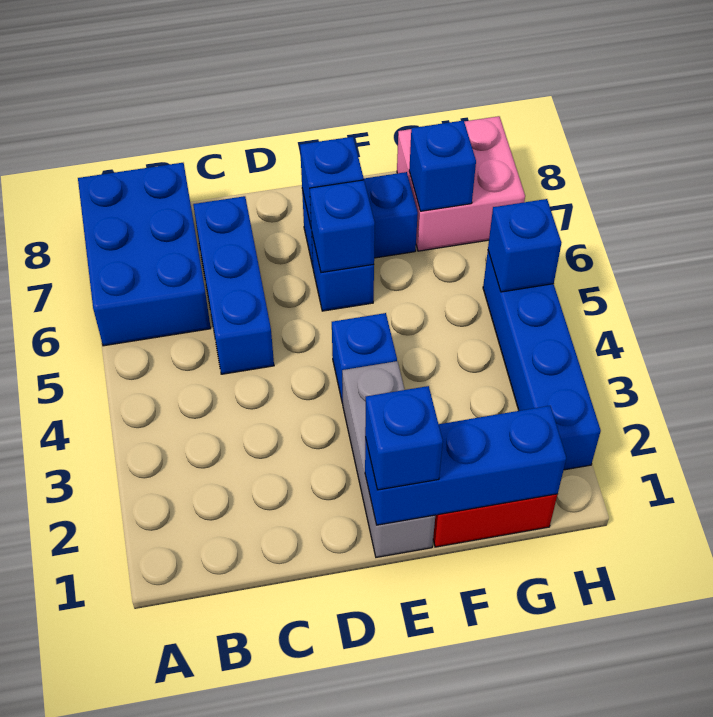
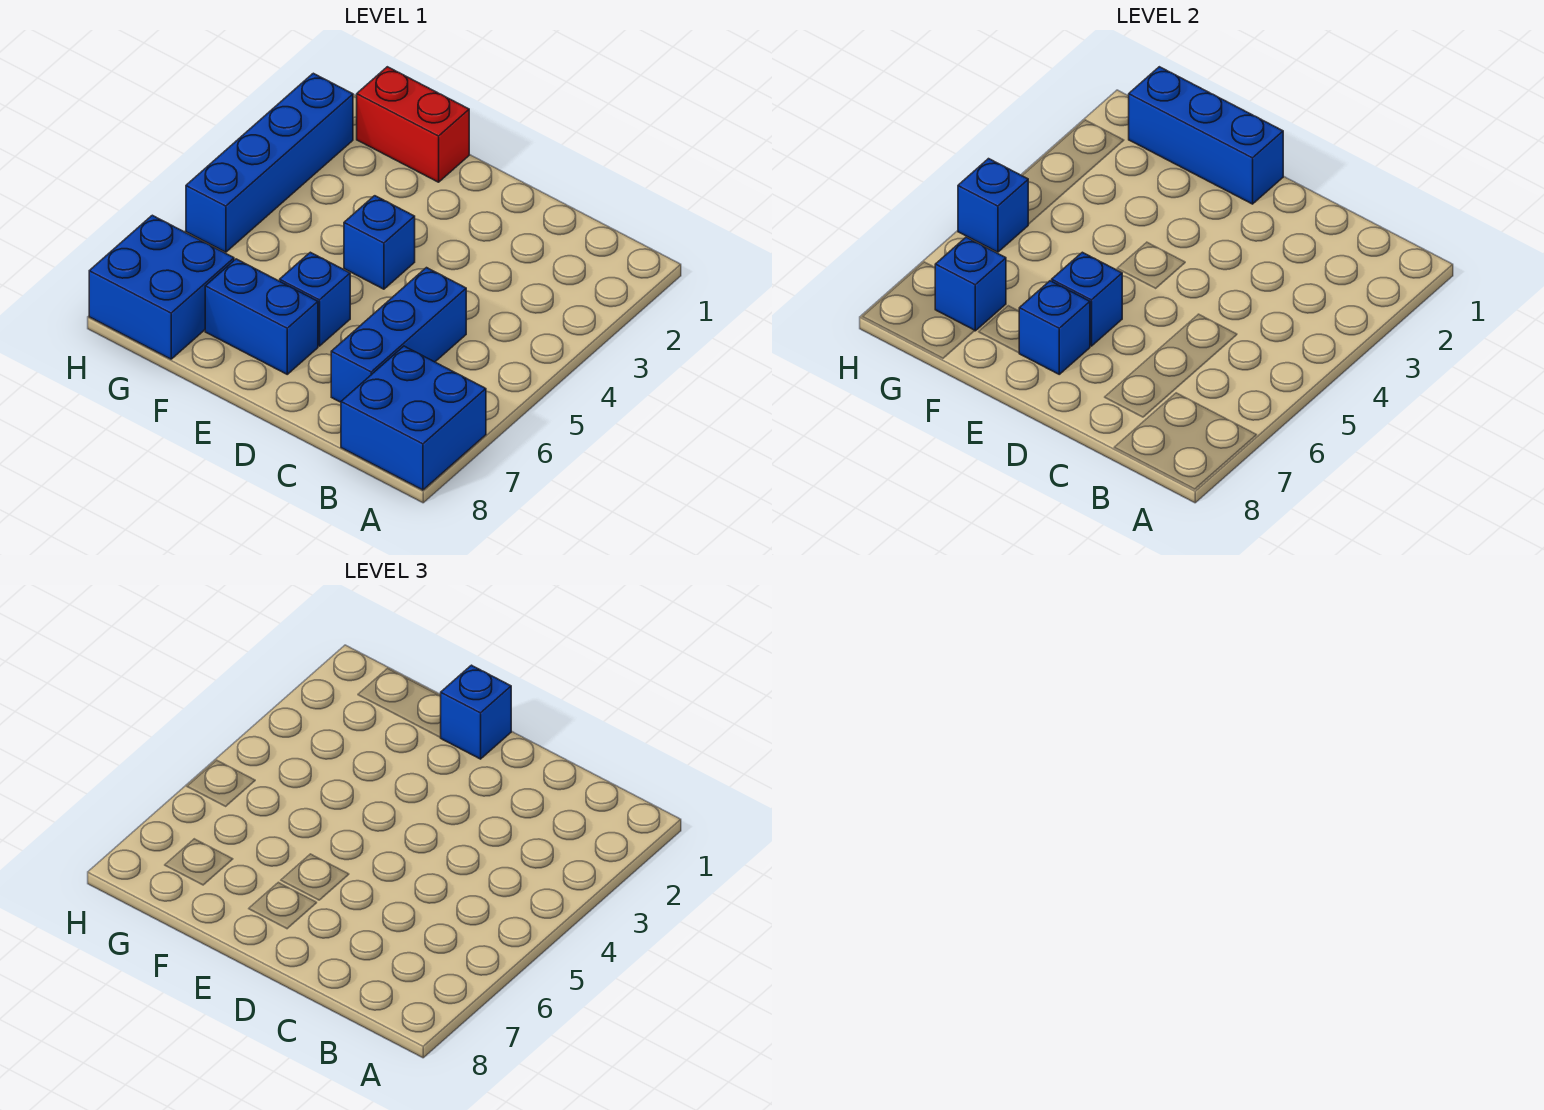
blue brick A6:B8 level 1 -> blue brick A7:B8 level 1
grey brick E1:E3 level 1 -> none
pink brick G7:H8 level 1 -> blue brick G7:H8 level 1

